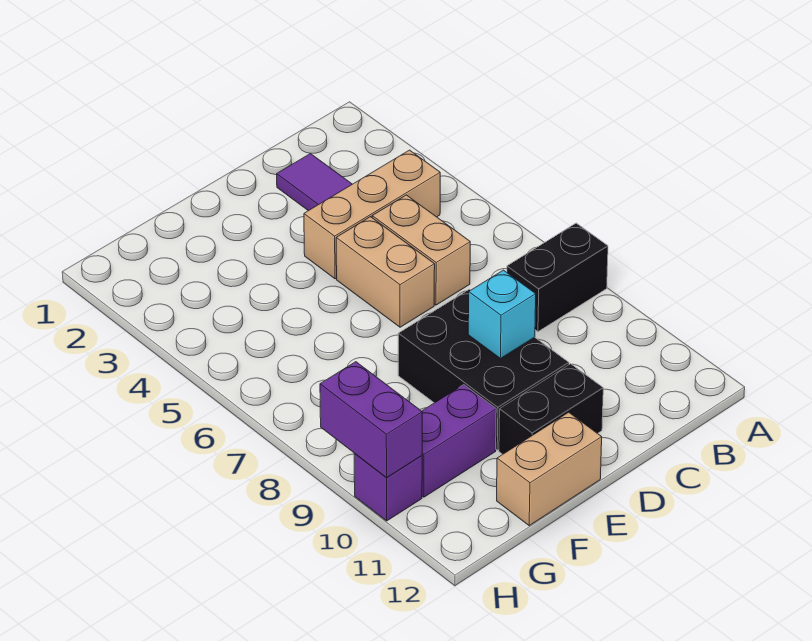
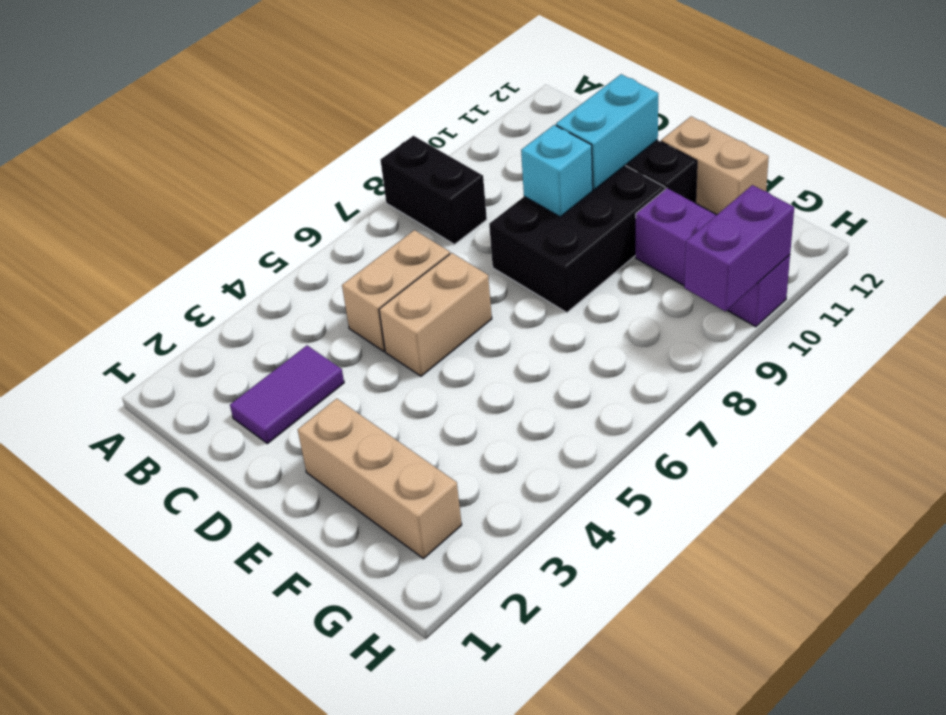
tan brick B4:D4 level 1 -> tan brick E2:G2 level 1
none -> cyan brick D10:D11 level 2

